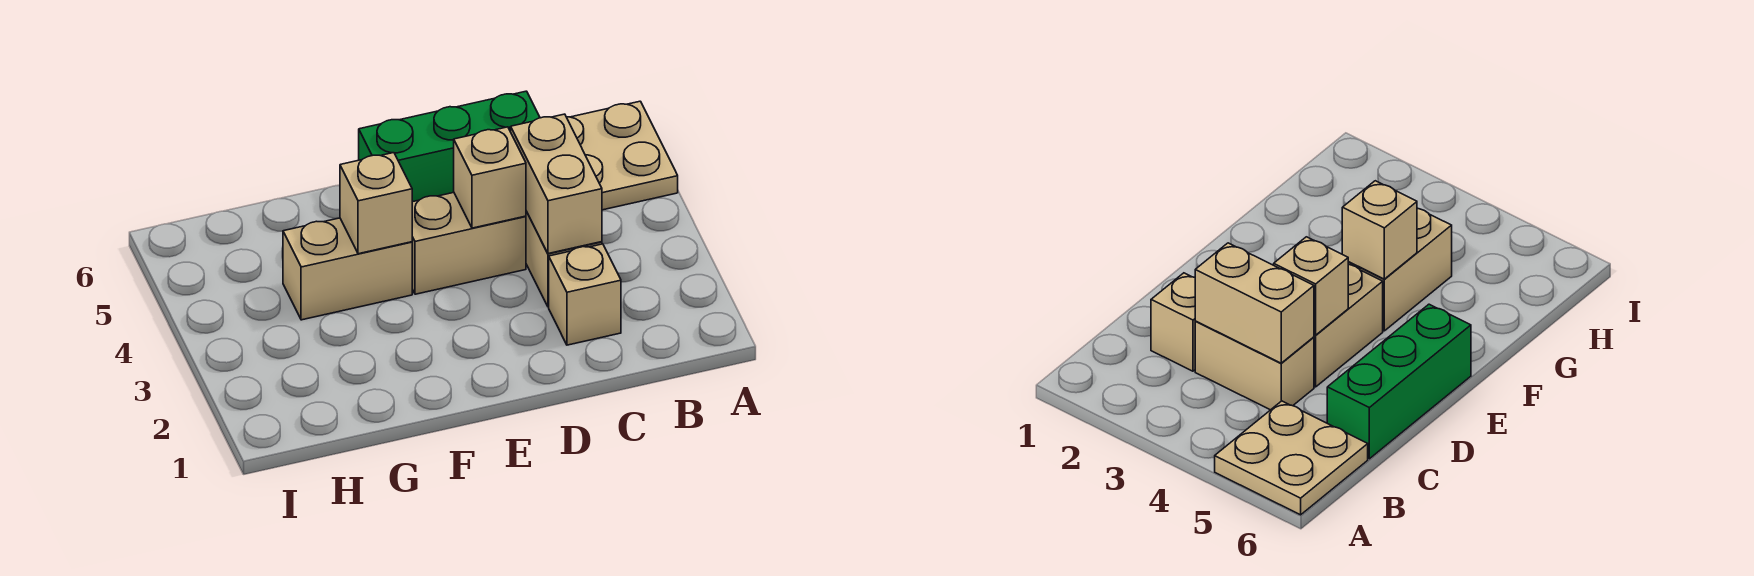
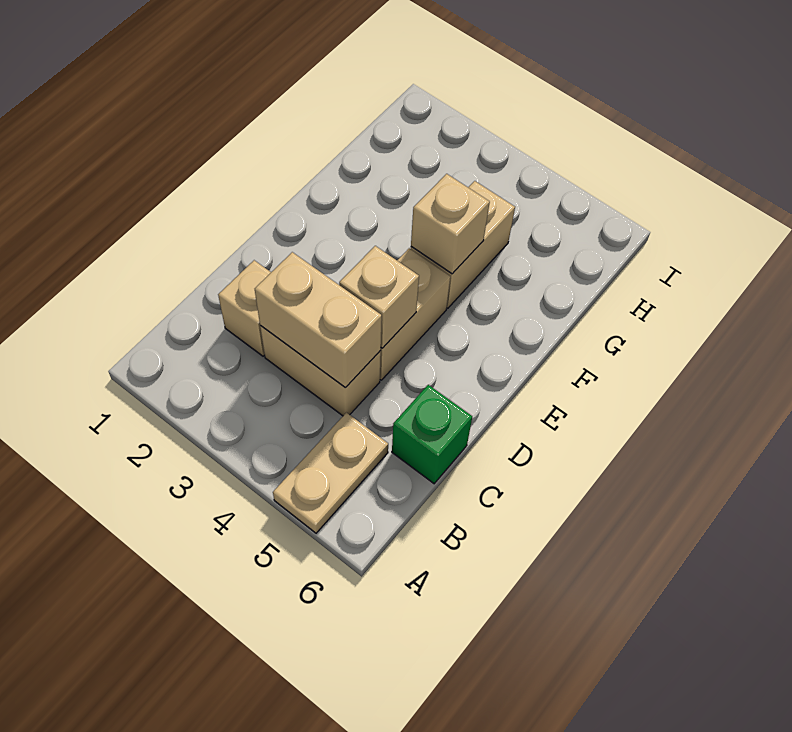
tan plate A5:B6 level 1 -> tan plate A5:B5 level 1
green brick C6:E6 level 1 -> green brick C6 level 1

